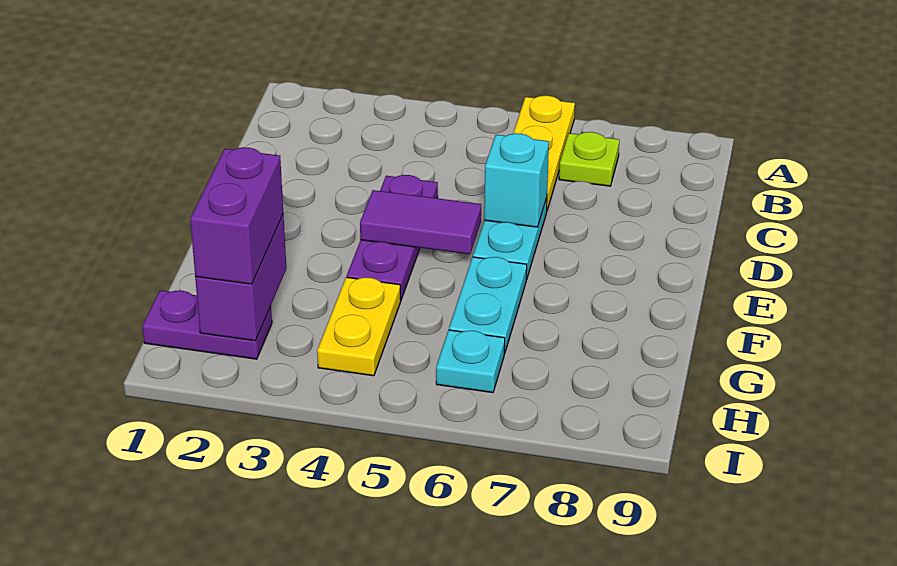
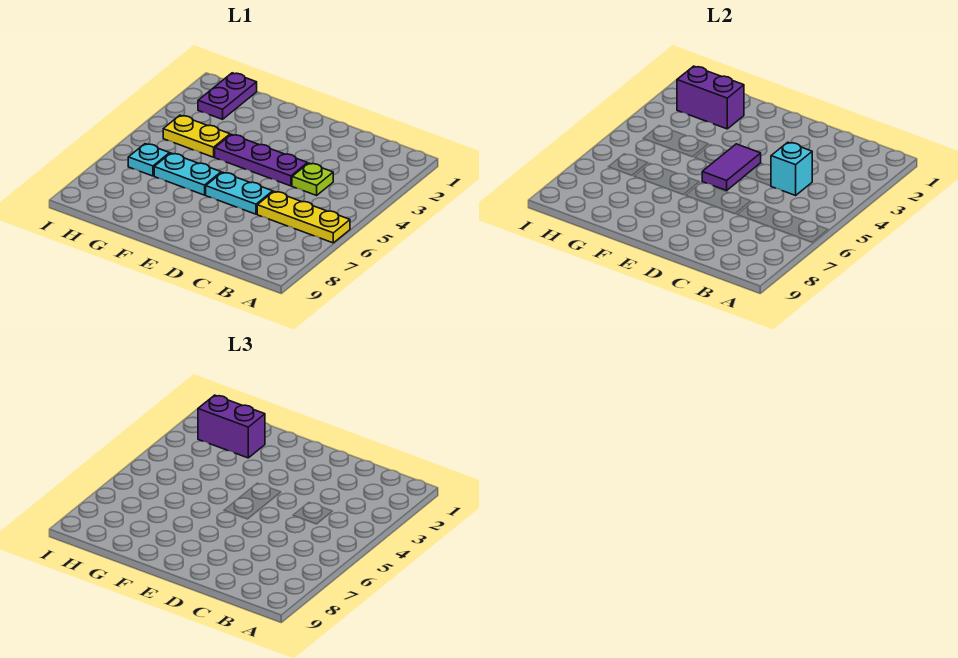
lime plate B7 level 1 -> lime plate C4 level 1
cyan brick D6 level 2 -> cyan brick C4 level 2

